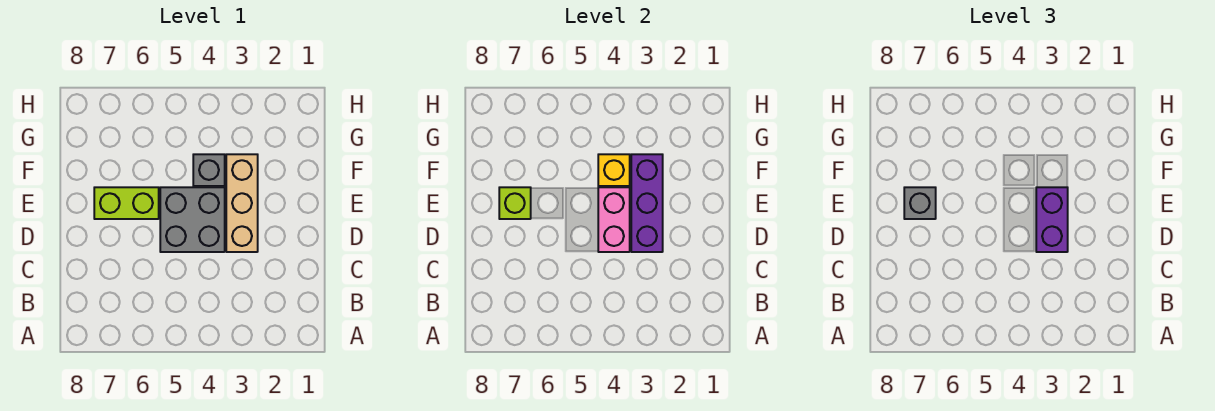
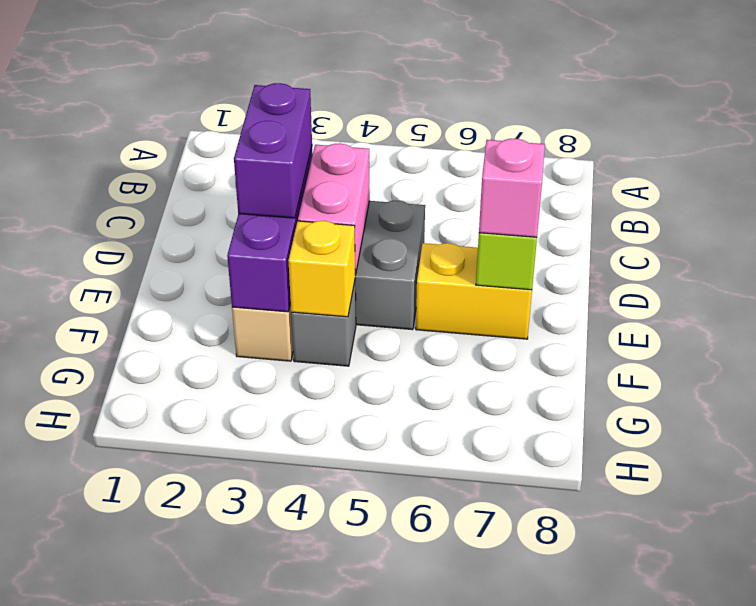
lime brick E6:E7 level 1 -> yellow brick E6:E7 level 1
grey brick E7 level 3 -> pink brick E7 level 3

